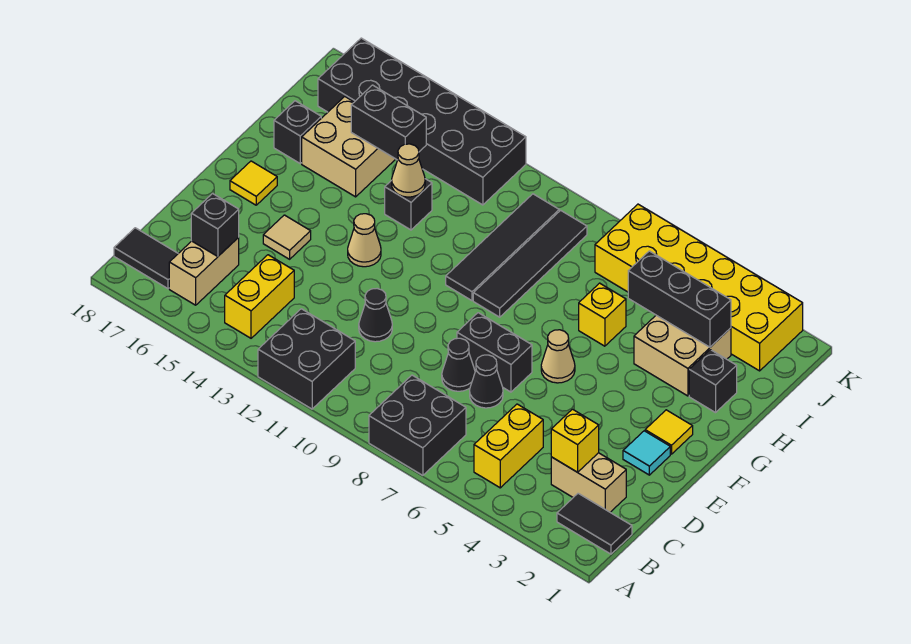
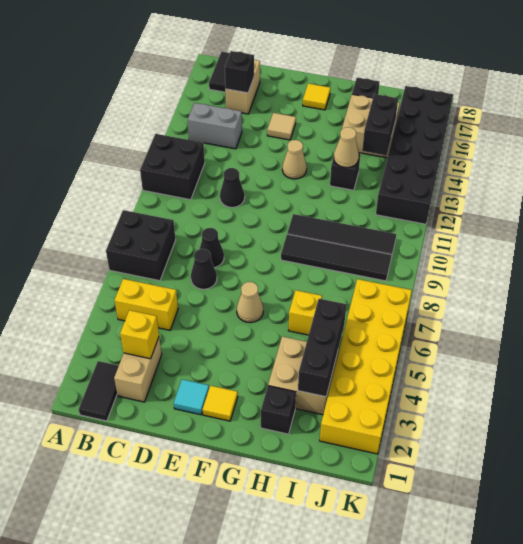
yellow brick B14:C14 level 1 -> grey brick B14:C14 level 1
tan brick B16:C16 level 1 -> tan brick C16:C17 level 1
black brick E7:E8 level 1 -> none

